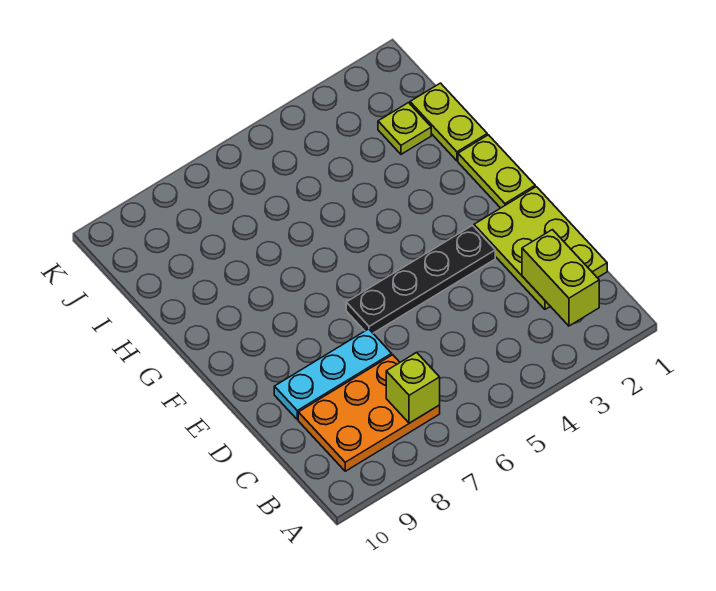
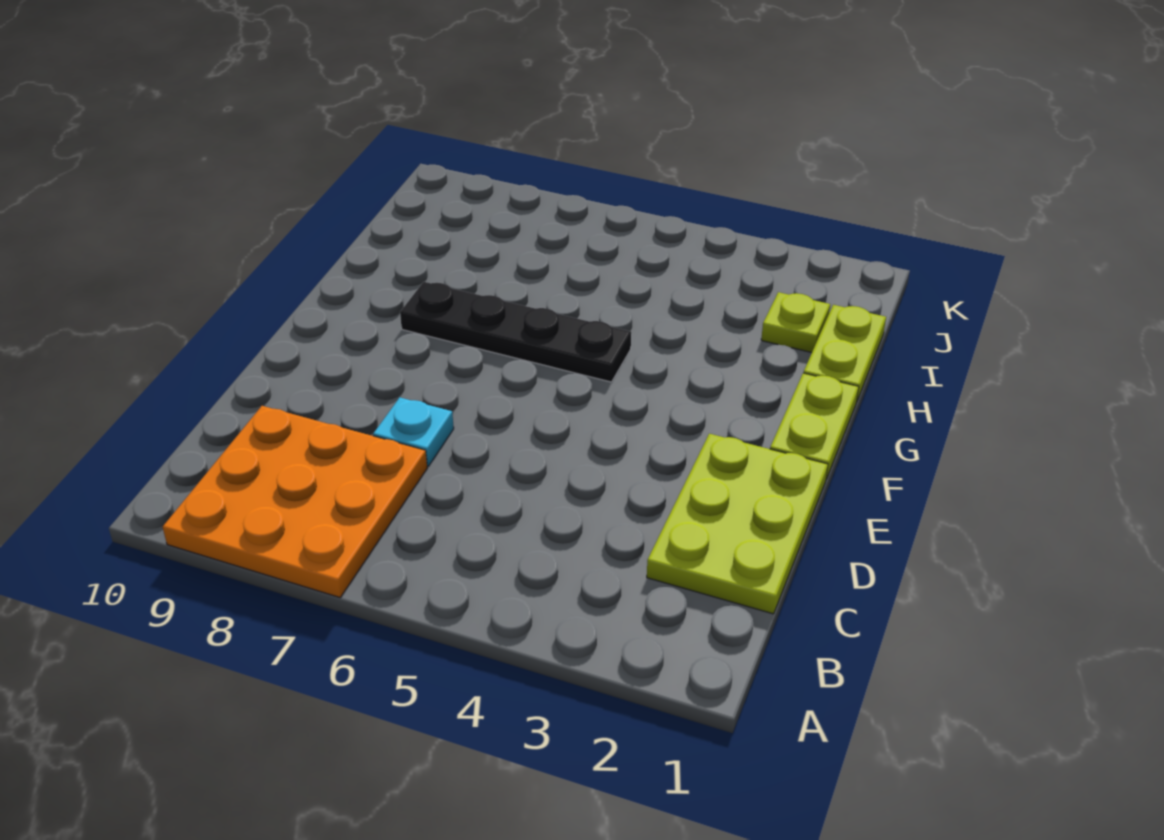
lime brick B2:C2 level 2 -> none
orange plate B7:C9 level 1 -> orange plate A7:C9 level 1
lime brick B7 level 2 -> none
cyan plate D7:D9 level 1 -> cyan plate D7 level 1
black plate E3:E6 level 1 -> black plate G5:G8 level 1

